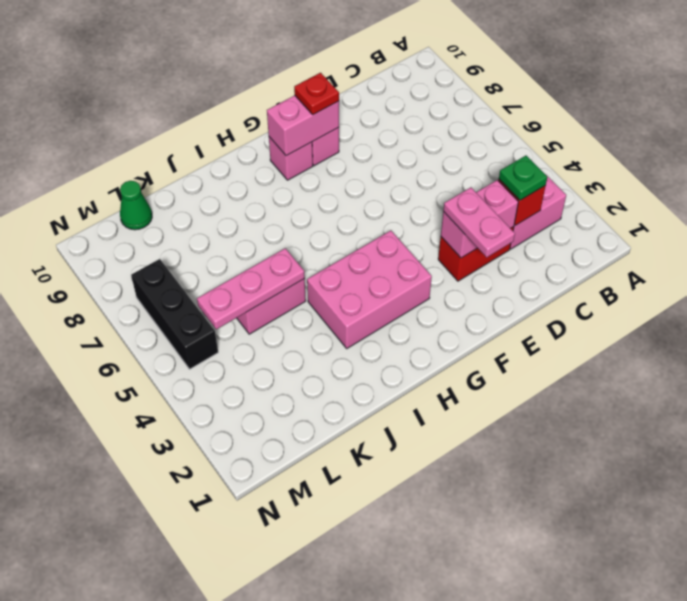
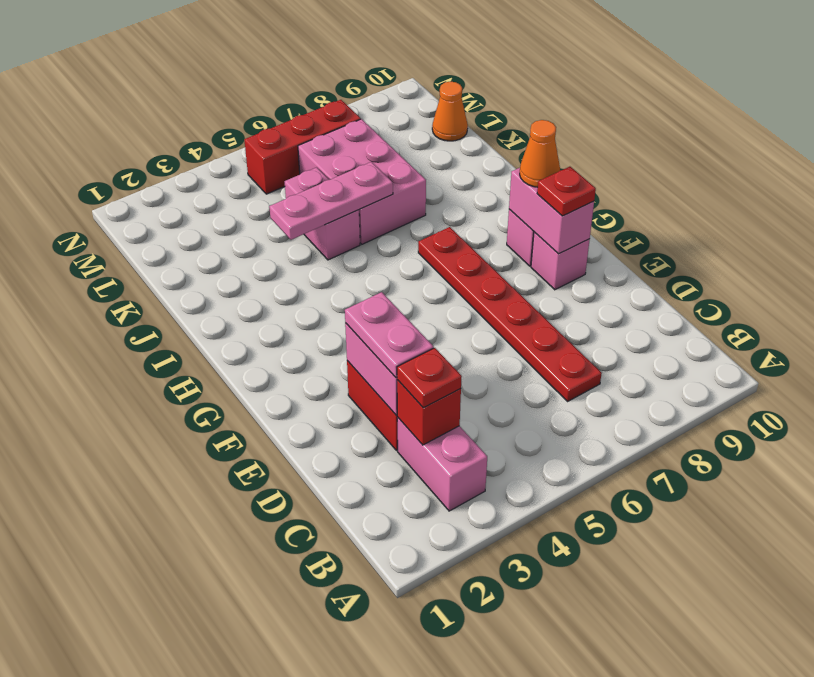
green plate C3 level 3 -> red plate C3 level 3
none -> red plate C7:H7 level 1
pink plate E2:E3 level 3 -> pink plate D3:E3 level 3
pink brick G3:I4 level 1 -> pink brick J6:L7 level 1
none -> orange cone G9 level 3
pink plate J5:L5 level 2 -> pink plate J4:J6 level 2
green cone L10 level 1 -> orange cone L10 level 1
black brick M5:M7 level 1 -> red brick M5:M7 level 1

